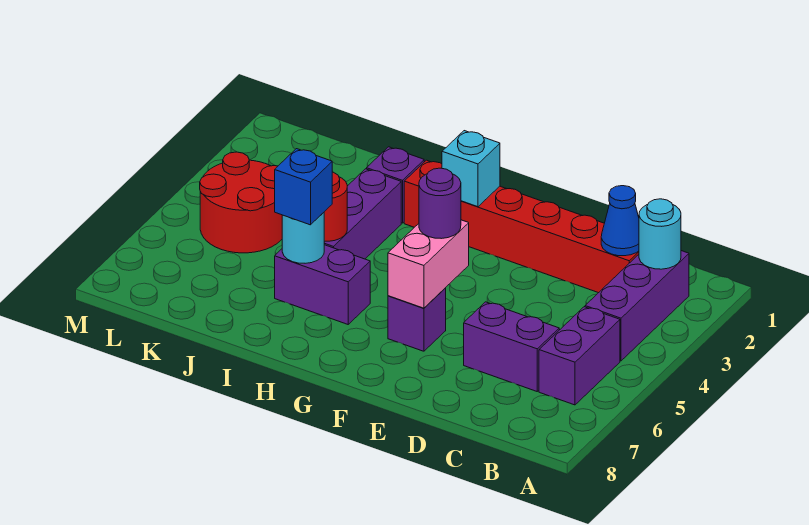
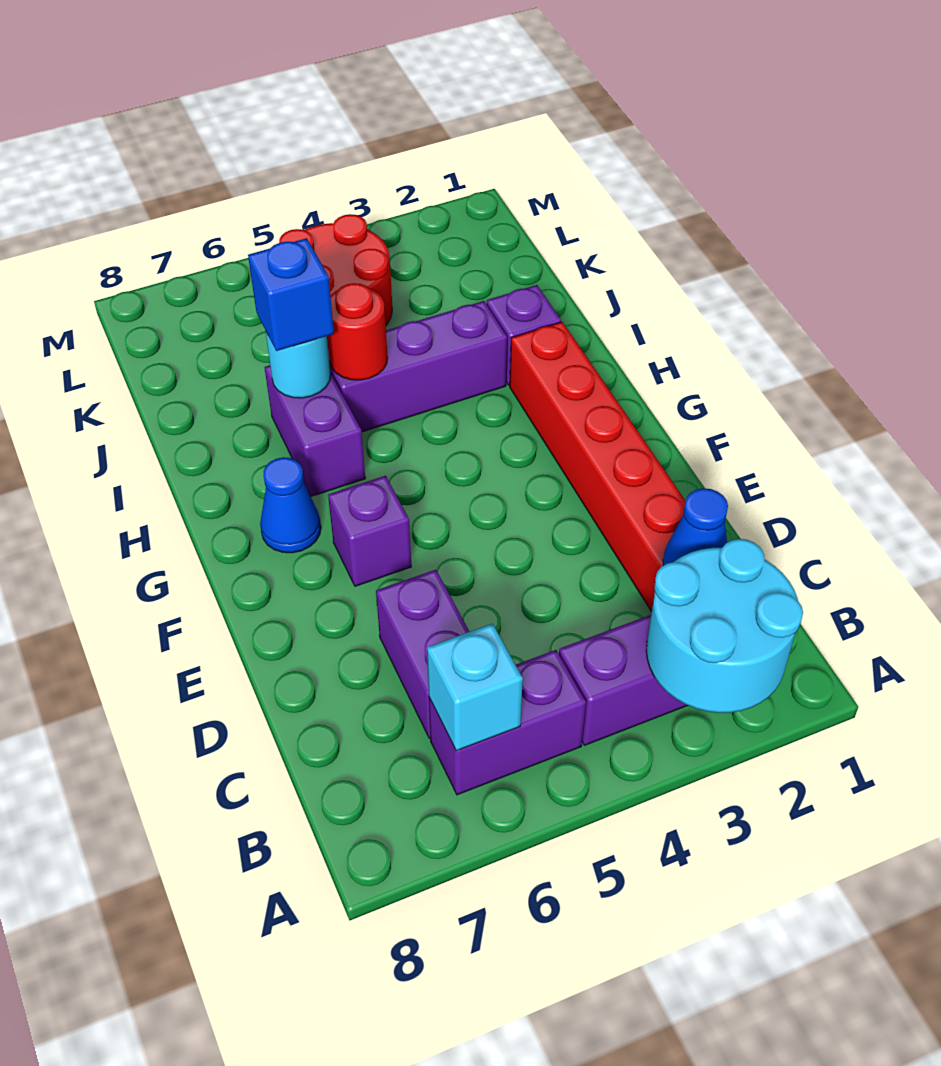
cyan round brick B2 level 2 -> cyan round brick A2:B3 level 2
pink brick F5:F6 level 2 -> none
purple round brick F5 level 3 -> none
cyan brick G2 level 2 -> cyan brick B6 level 2
none -> blue cone G7 level 1

